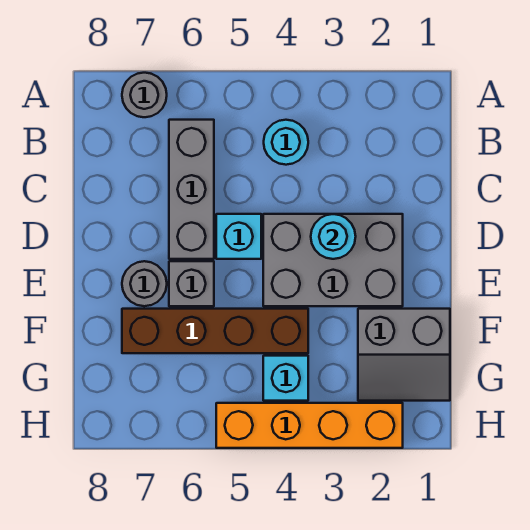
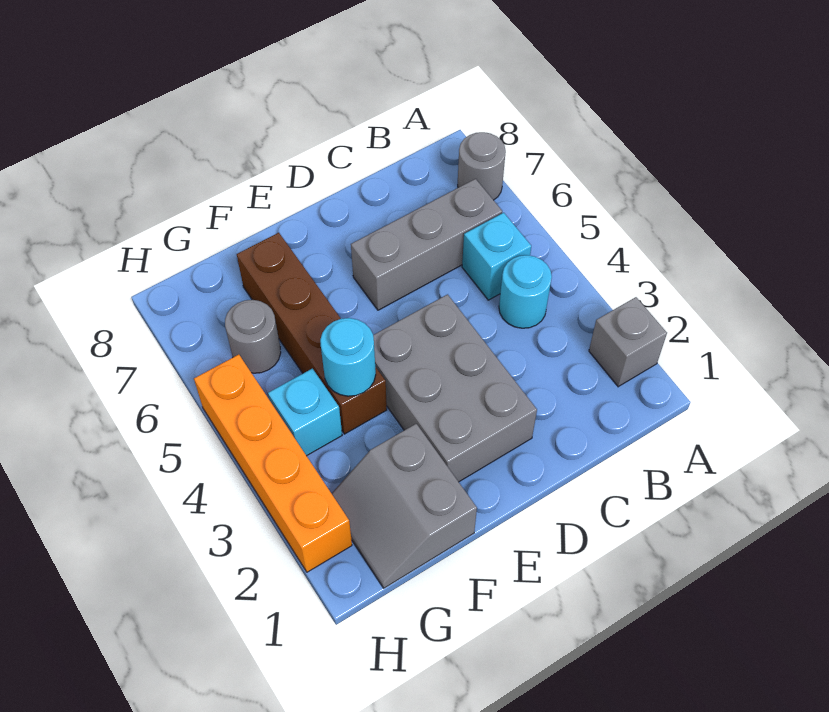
cyan round brick D3 level 2 -> cyan round brick F4 level 2
cyan brick D5 level 1 -> cyan brick B5 level 1
grey brick E6 level 1 -> grey brick A2 level 1
grey round brick E7 level 1 -> grey round brick G6 level 1

